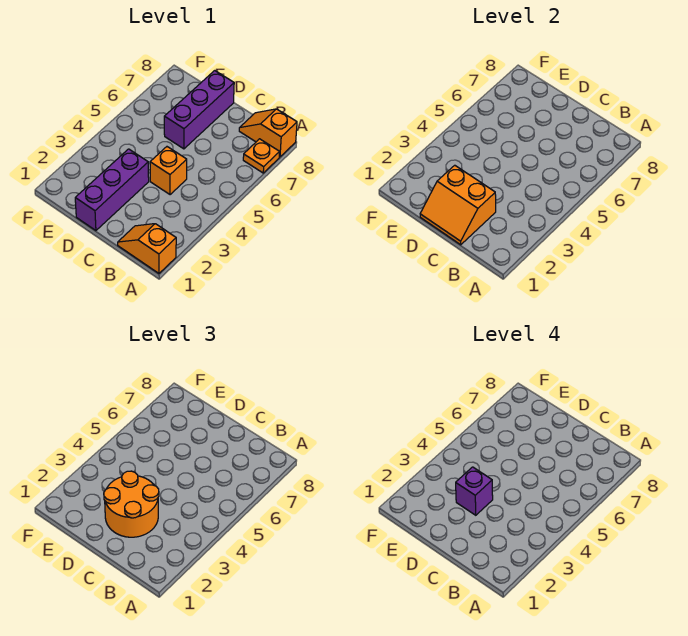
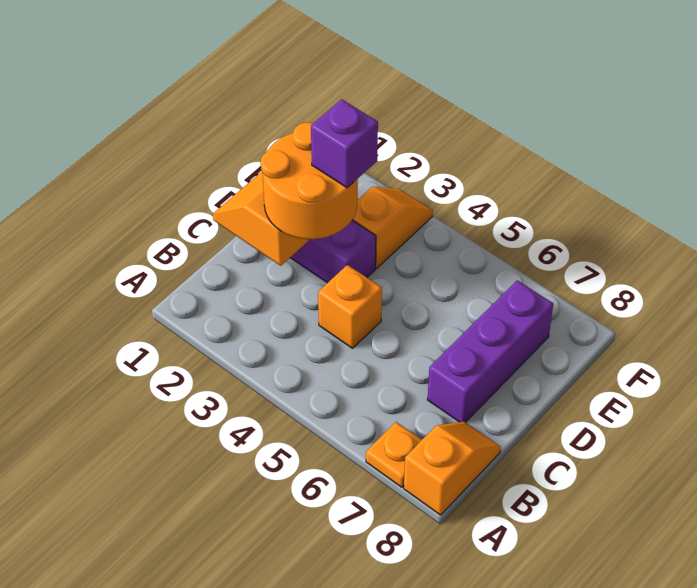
orange slope A1:B1 level 1 top A -> orange slope E3:F3 level 1 top E
purple brick D6:D8 level 1 -> purple brick C7:E7 level 1

